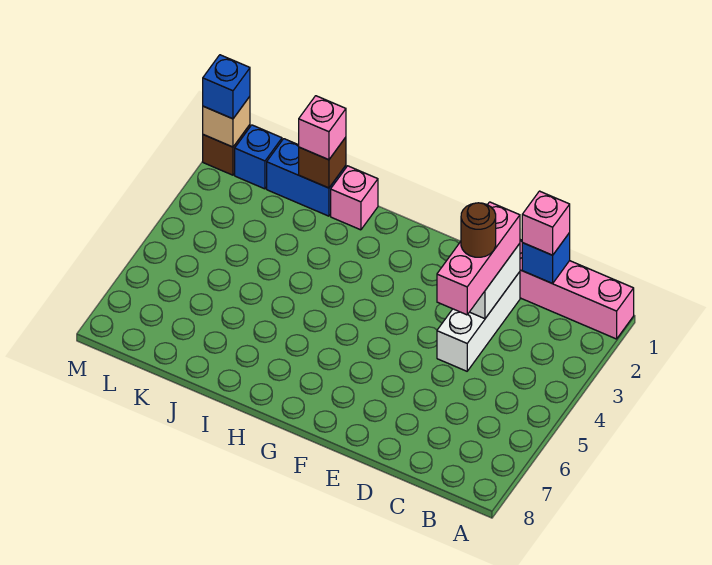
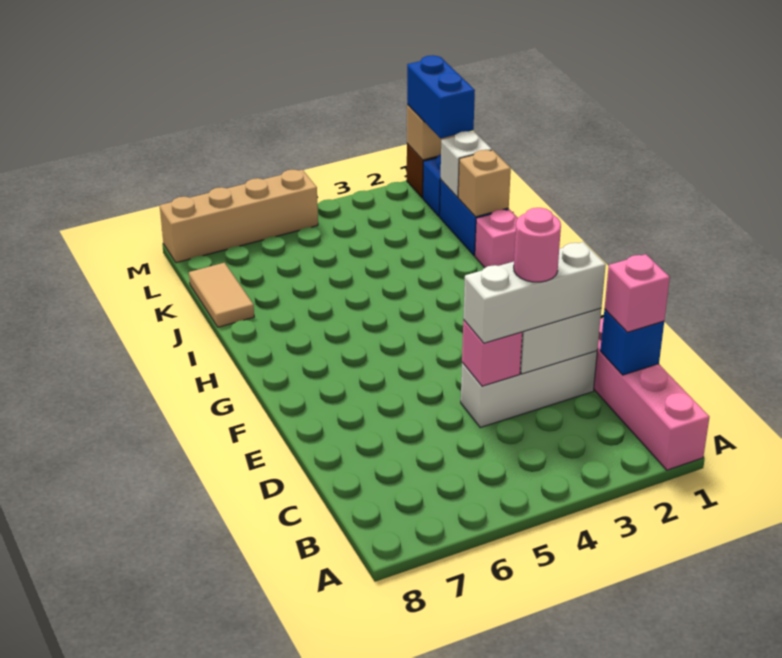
pink brick D2:D4 level 3 -> white brick D2:D4 level 3
brown round brick D3 level 4 -> pink round brick D3 level 4
brown brick J1 level 2 -> tan brick J1 level 2
pink brick J1 level 3 -> pink brick D4 level 2
none -> tan tile J8:K8 level 1
none -> white brick K1 level 2
blue brick M1 level 3 -> blue brick L1:M1 level 3
none -> tan brick M5:M8 level 1

